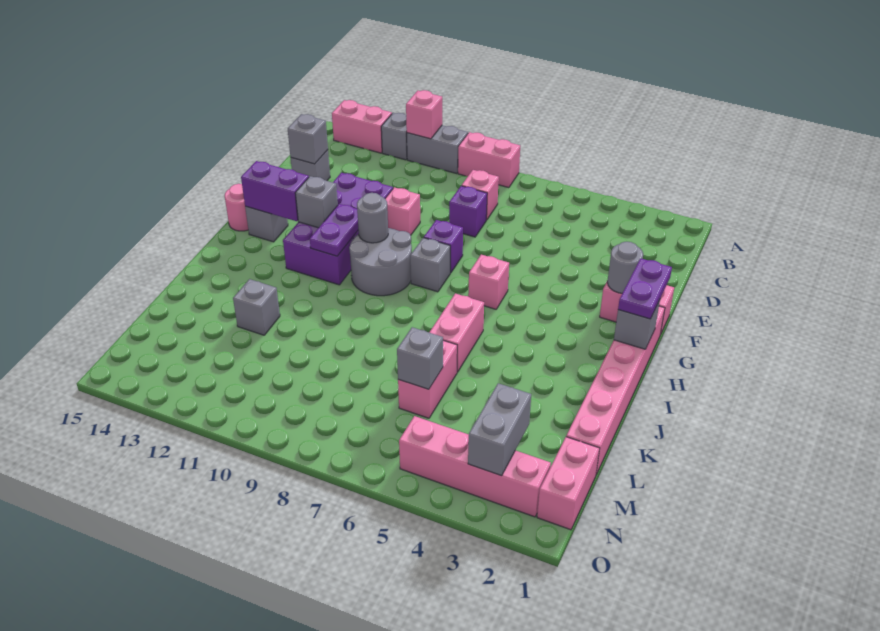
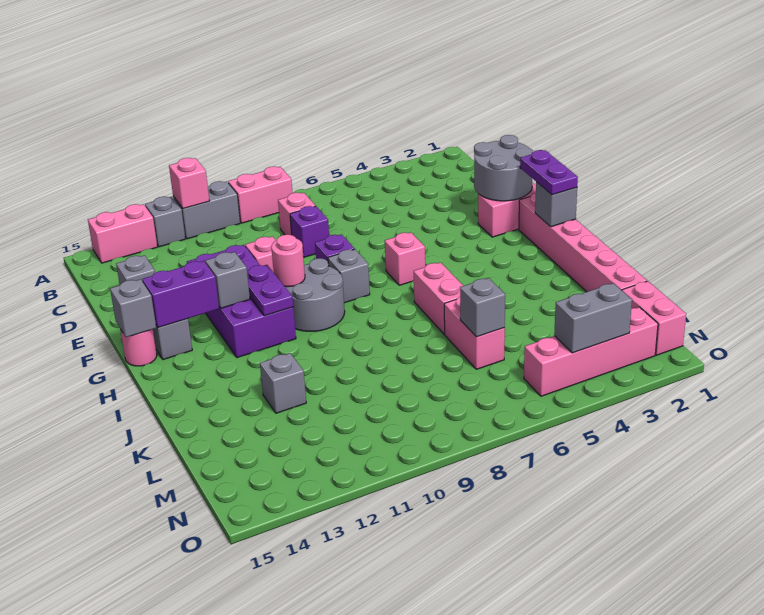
grey brick D14 level 2 -> grey brick G15 level 2
grey round brick F2 level 2 -> grey round brick E1:F2 level 2
grey round brick G10 level 2 -> pink round brick G10 level 2
grey brick M3:N3 level 2 -> grey brick N3:N4 level 2

